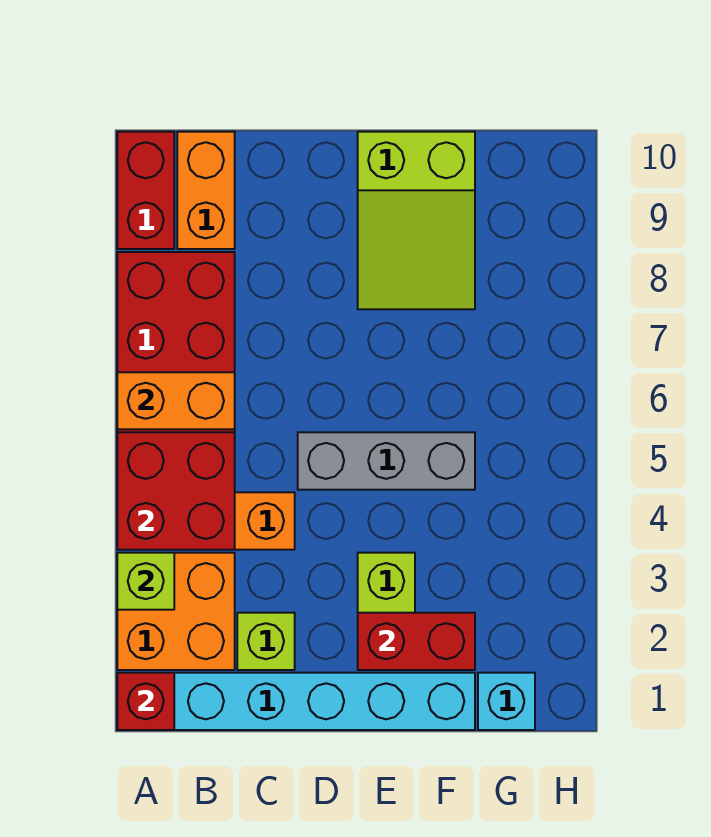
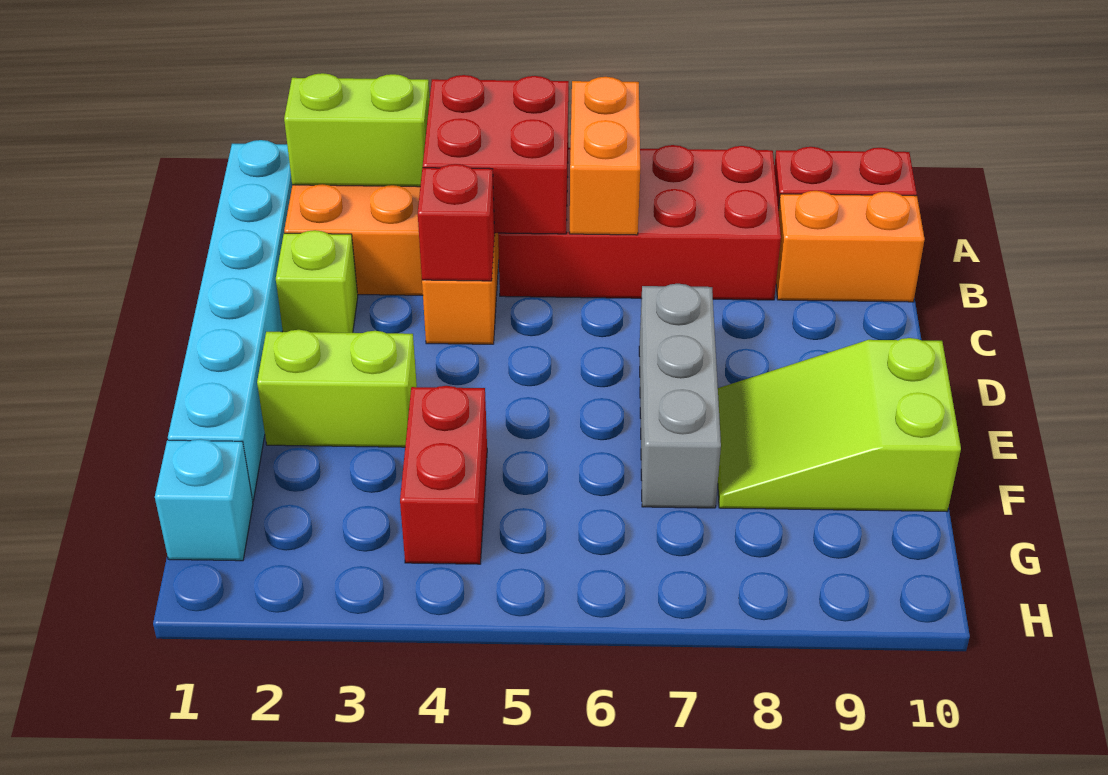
red brick A1 level 2 -> red brick C4 level 2
lime brick A3 level 2 -> lime brick A2:A3 level 2
grey brick D5:F5 level 1 -> grey brick D7:F7 level 1
red brick E2:F2 level 2 -> red brick F4:G4 level 1

